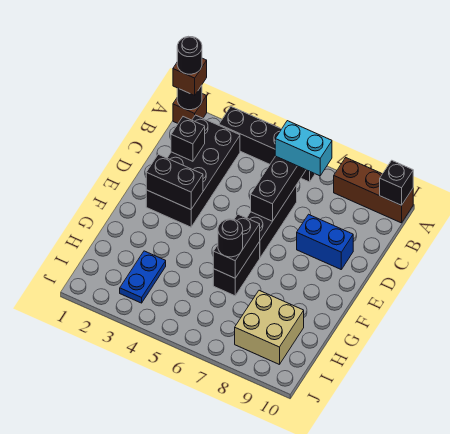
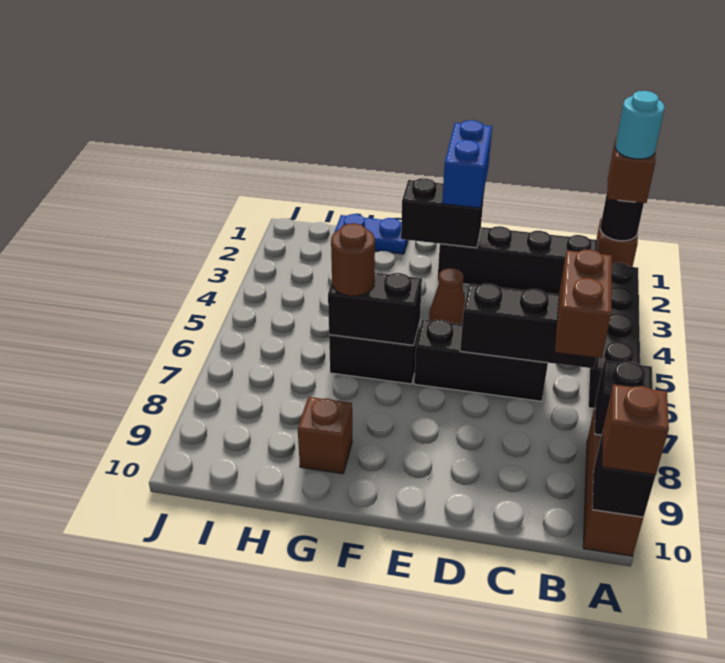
black round brick A1 level 4 -> cyan round brick A1 level 4
none -> brown brick A10 level 3
black brick B2:E3 level 1 -> black brick B2:E2 level 1
cyan brick B6:B7 level 3 -> brown brick B6:B7 level 3
black brick C2 level 2 -> black brick A8 level 2
blue brick D8:D9 level 1 -> blue brick E1:E2 level 3
black brick E2:E3 level 2 -> black brick E2:F2 level 2
none -> brown cone E4 level 1
black round brick G6 level 3 -> brown round brick G6 level 3
none -> brown brick G9 level 1
blue plate H3:I3 level 1 -> blue plate G1:H1 level 1
tan brick H8:I9 level 1 -> none

